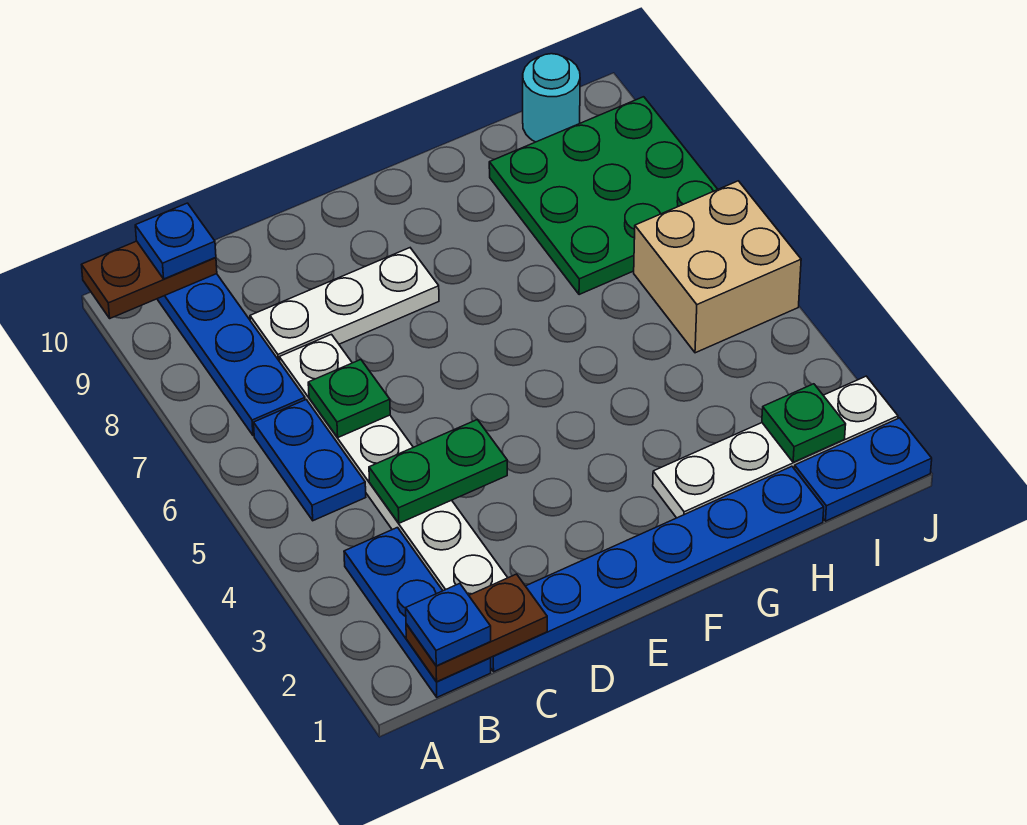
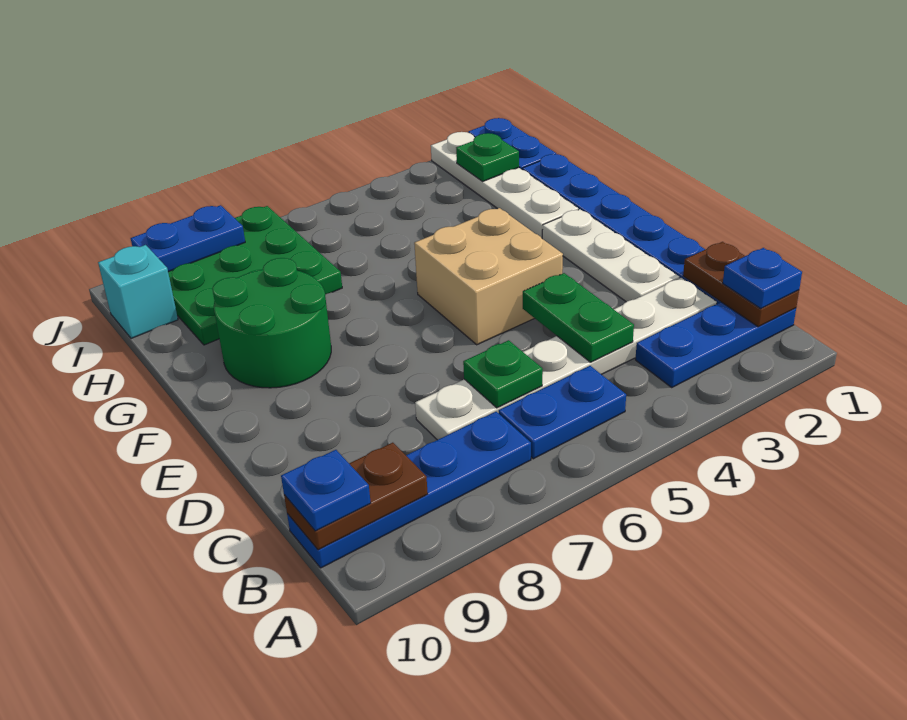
brown plate A10:B10 level 2 -> brown plate B9:B10 level 2
white plate C8:E8 level 1 -> white plate D2:F2 level 1
none -> green round brick F8:G9 level 1
tan brick I5:J6 level 1 -> tan brick E4:F5 level 1
cyan round brick I10 level 1 -> cyan brick I10 level 1
none -> blue plate J8:J9 level 2

